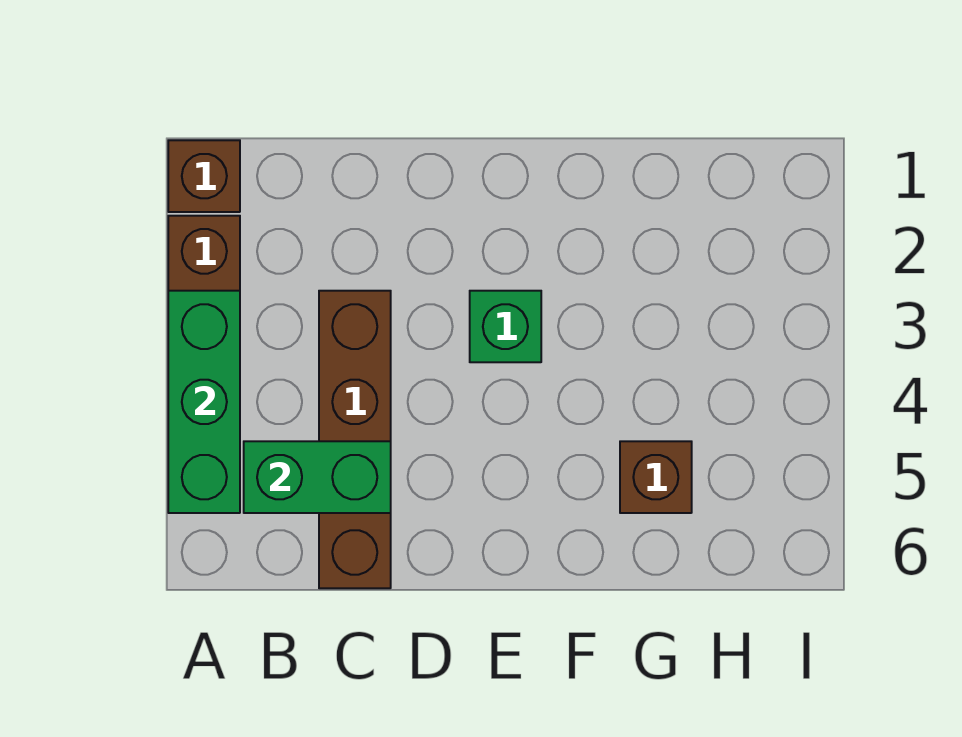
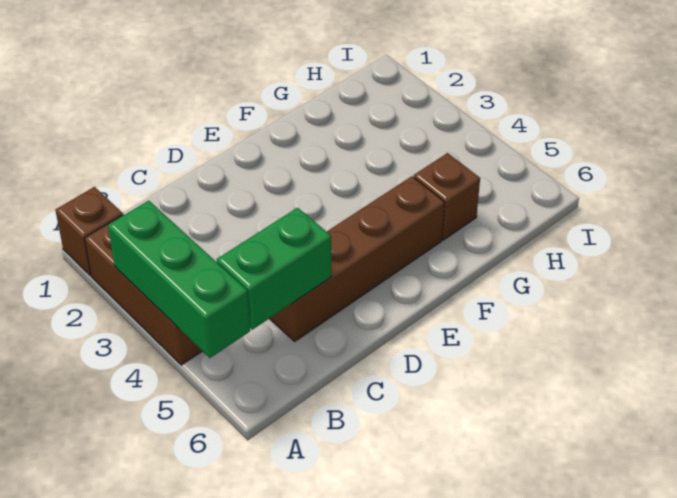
brown brick C3:C6 level 1 -> brown brick C5:F5 level 1
green brick E3 level 1 -> none

